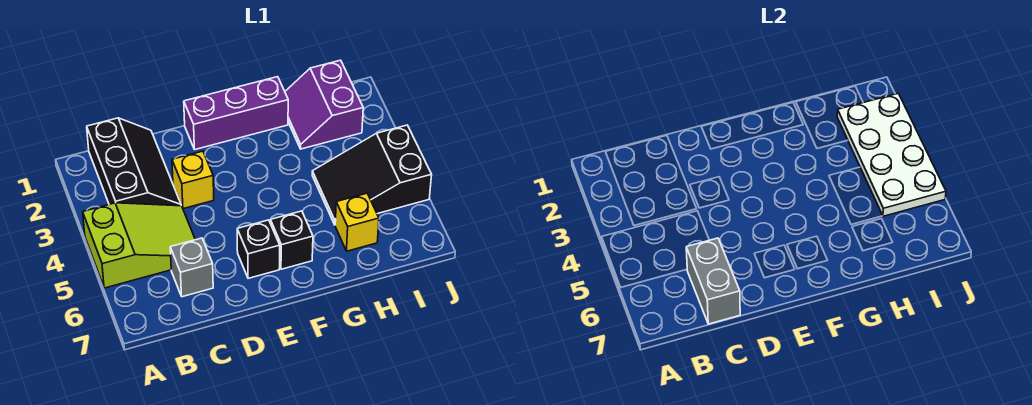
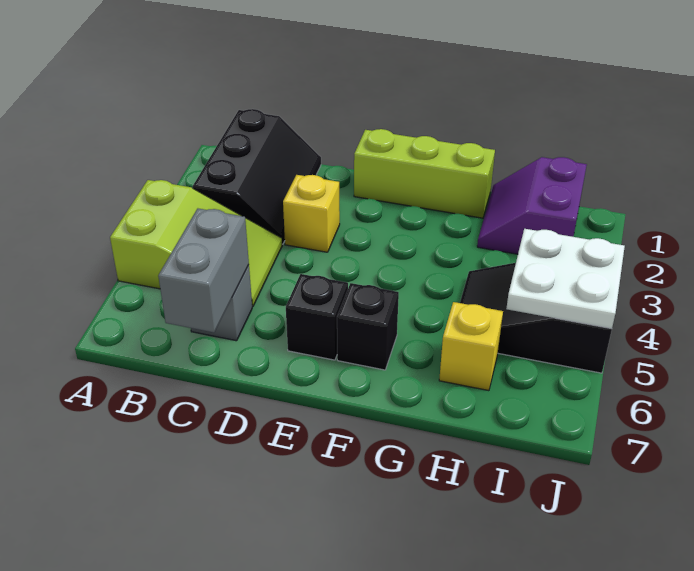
purple brick E1:G1 level 1 -> lime brick E1:G1 level 1
white plate I2:J5 level 2 -> white plate I4:J5 level 2

